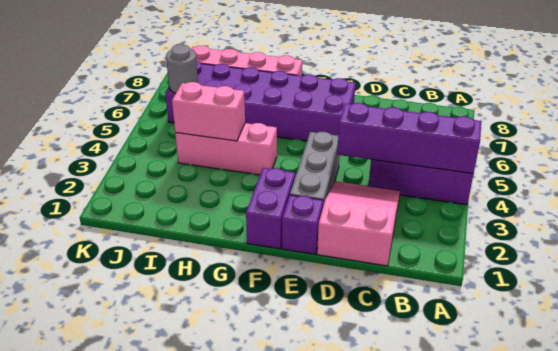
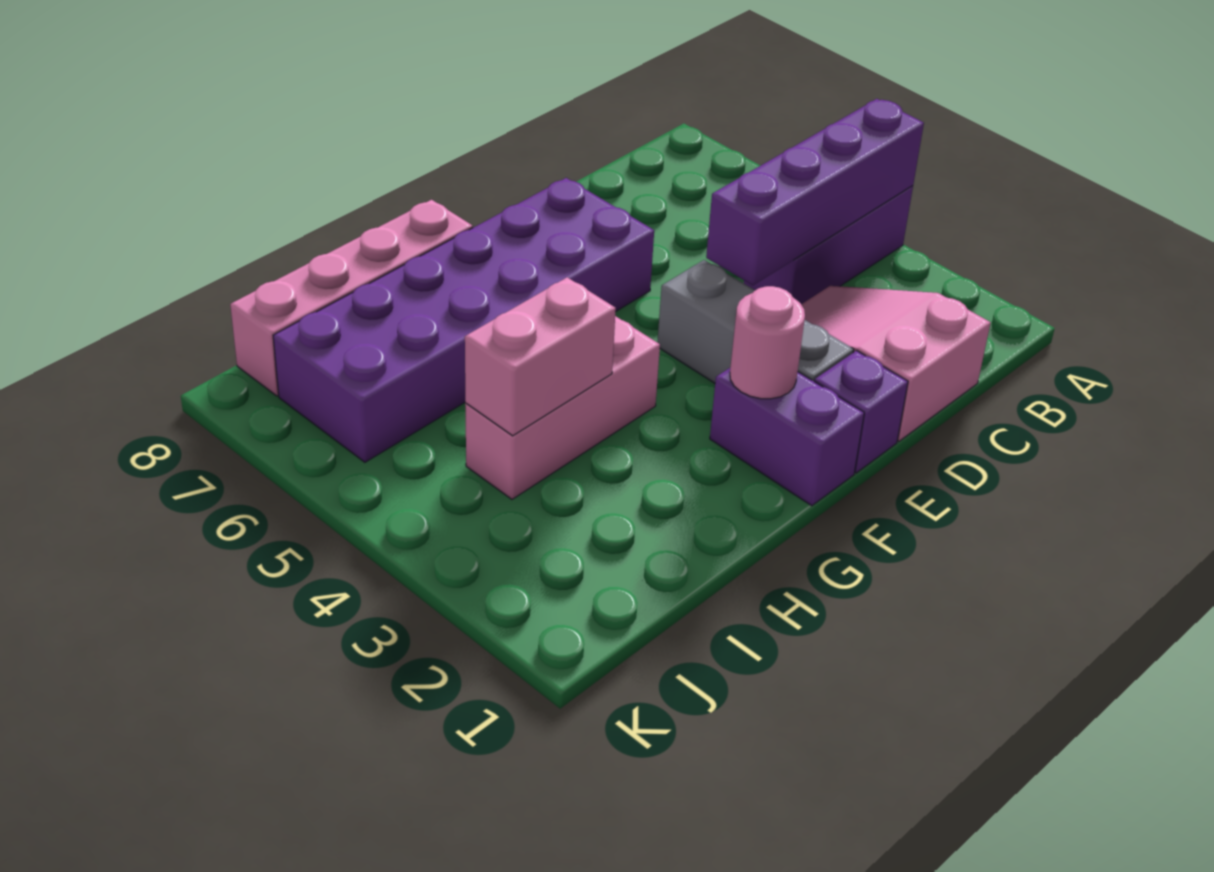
none -> pink round brick F2 level 2
grey round brick J6 level 2 -> none

